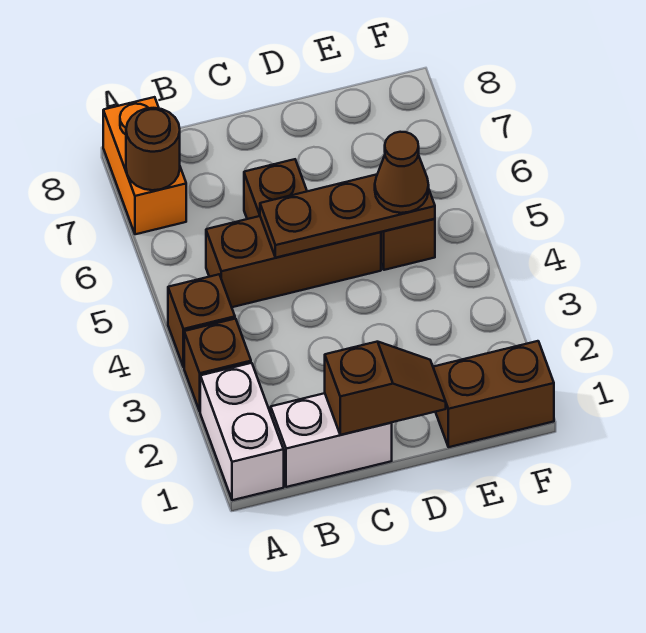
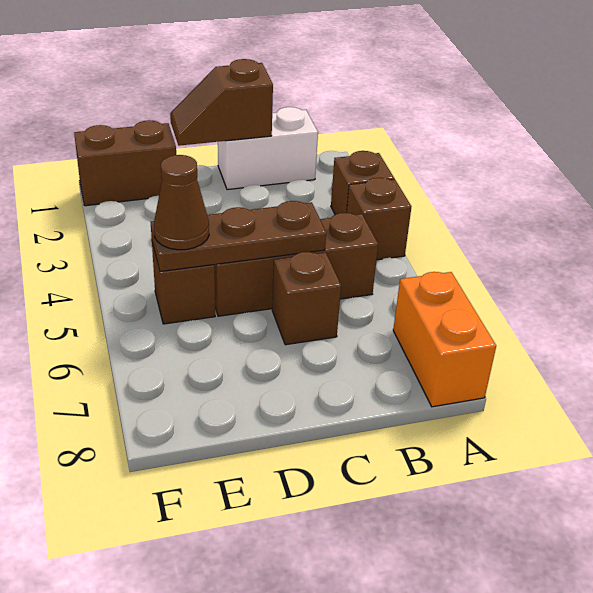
white brick A1:A2 level 1 -> none
brown round brick A7 level 2 -> none

